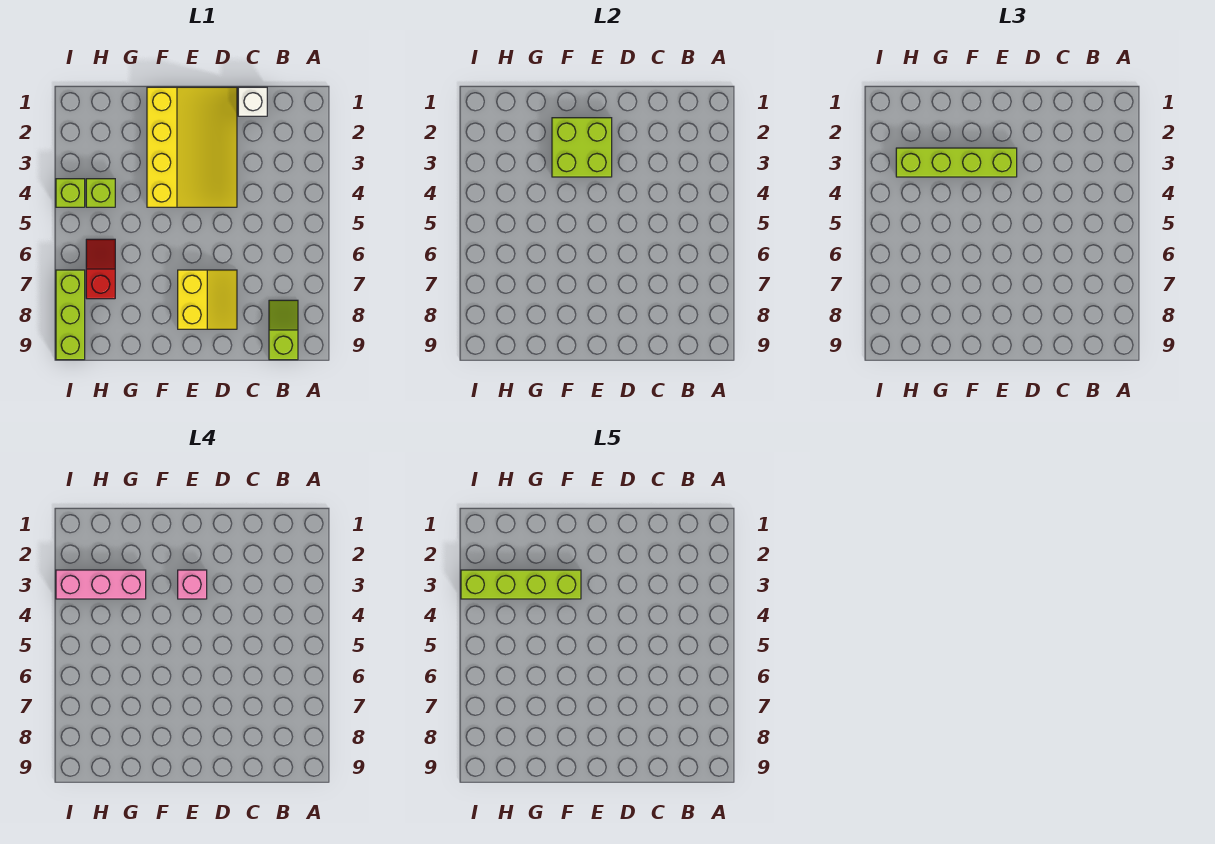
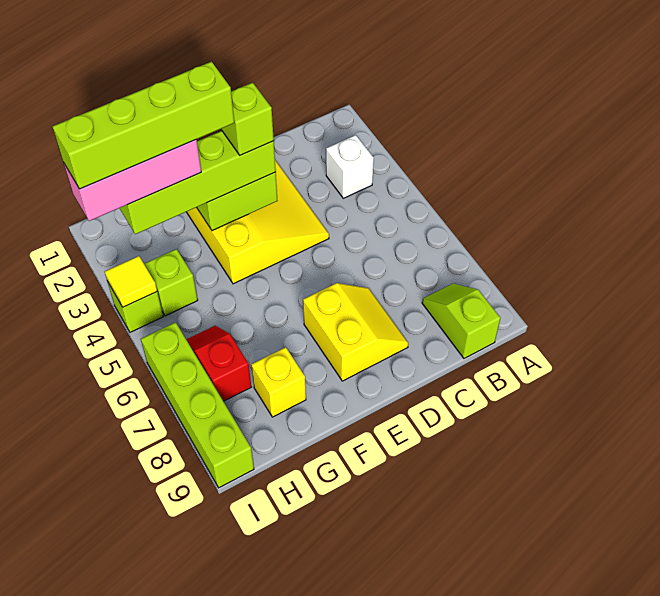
white brick C1 level 1 -> white brick B3 level 1
pink brick E3 level 4 -> lime brick E3 level 4
none -> yellow brick G8 level 1
none -> yellow tile I4 level 2
lime brick I7:I9 level 1 -> lime brick I6:I9 level 1

